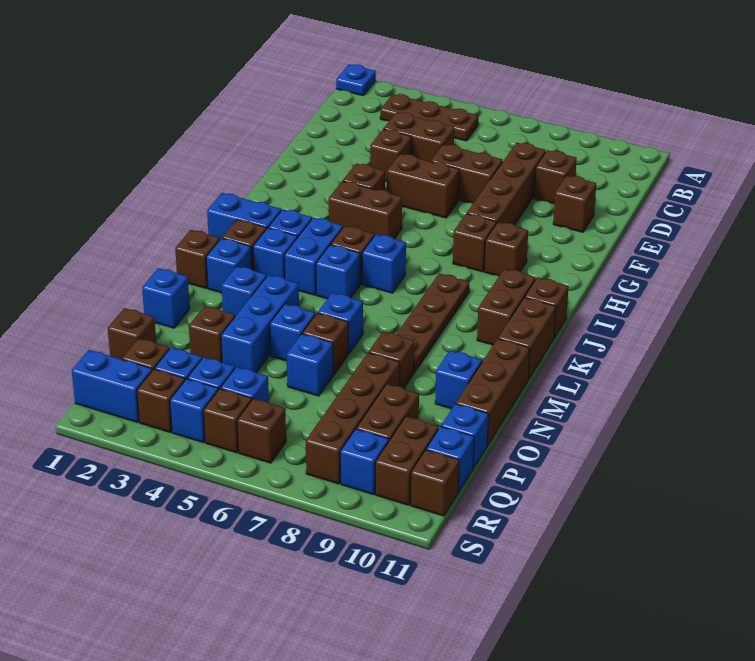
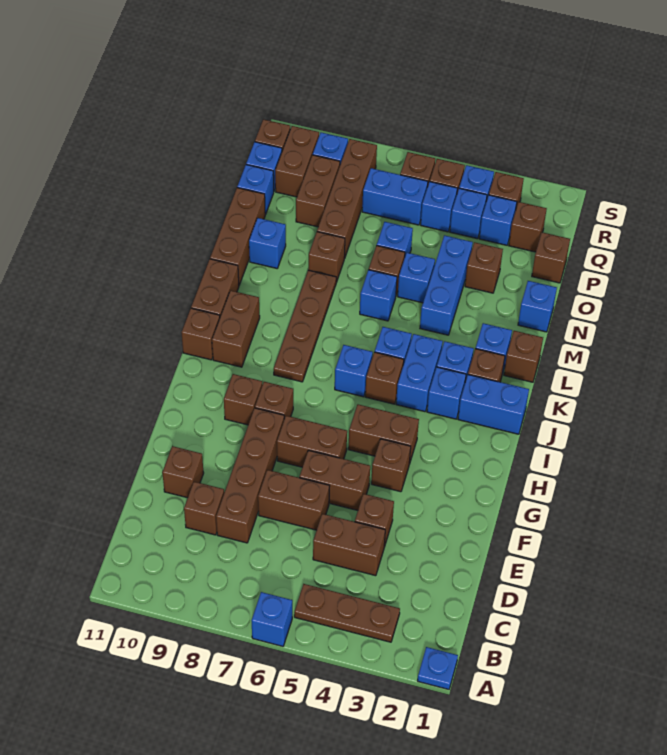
none -> brown brick G6:G7 level 1
blue brick M3 level 1 -> blue brick A6 level 1
blue brick R1:R2 level 1 -> blue brick Q6:Q7 level 1

